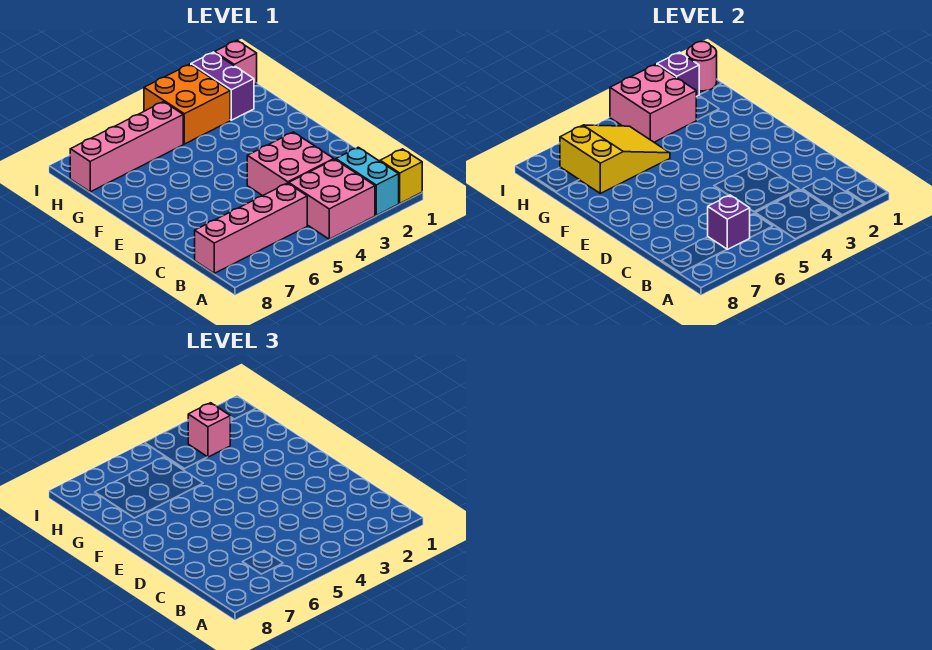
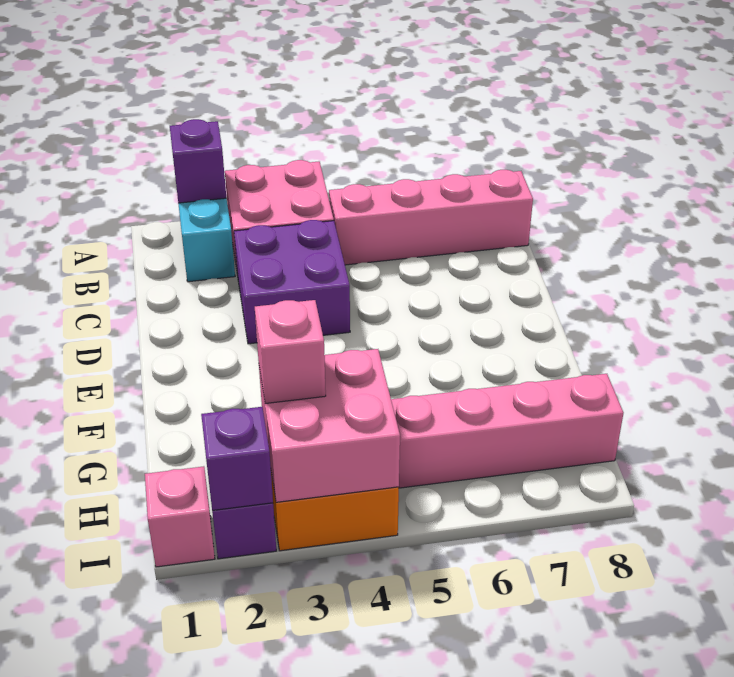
yellow brick A1 level 1 -> none
purple brick B6 level 2 -> purple brick A2 level 2
pink brick C3:D4 level 1 -> purple brick C3:D4 level 1
yellow slope G5:H7 level 2 top 7 -> none
pink round brick I1 level 2 -> none

